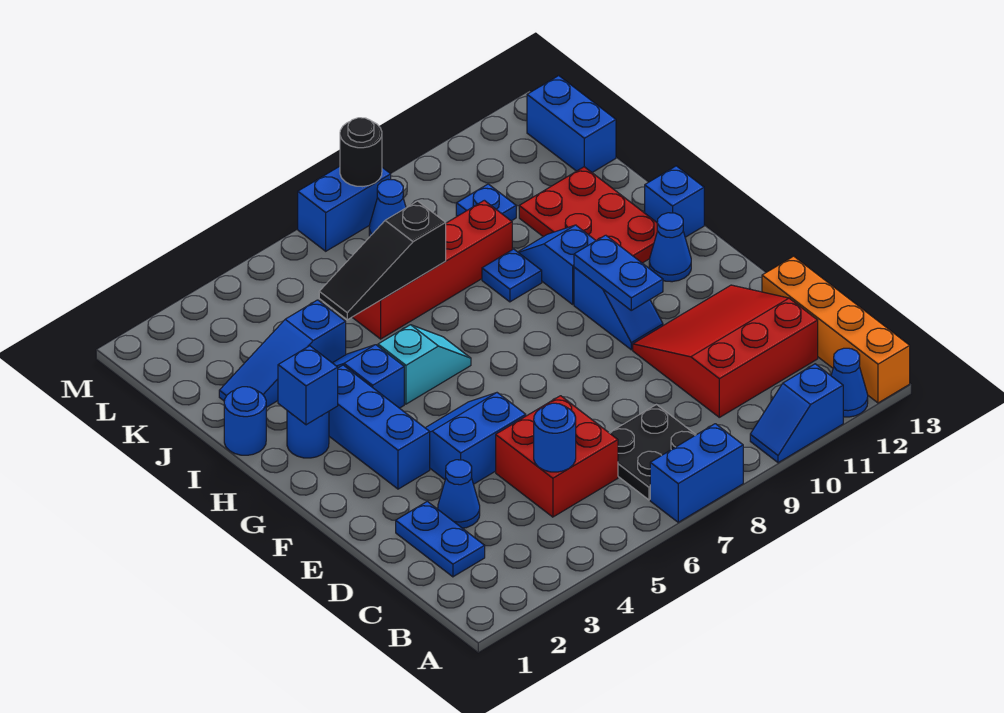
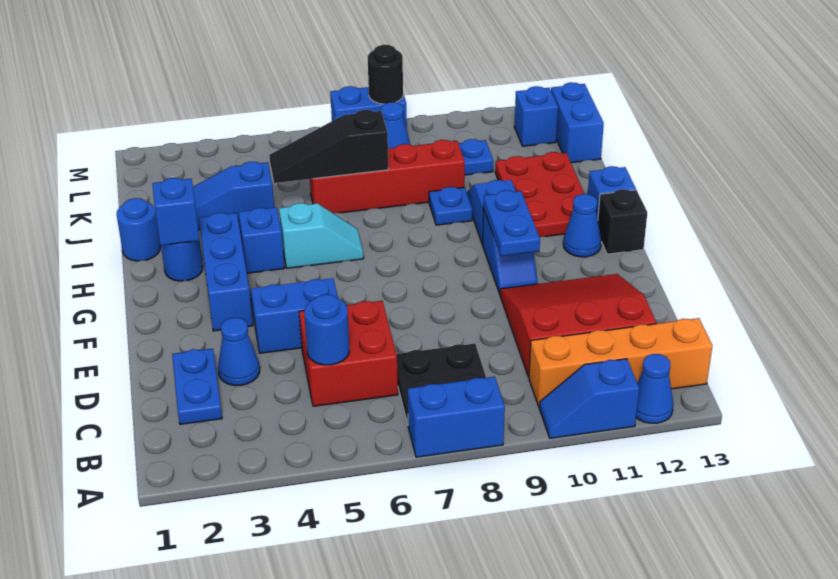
orange brick A13:D13 level 1 -> orange brick B10:B13 level 1
none -> black brick G13 level 1
none -> blue brick L12 level 1

